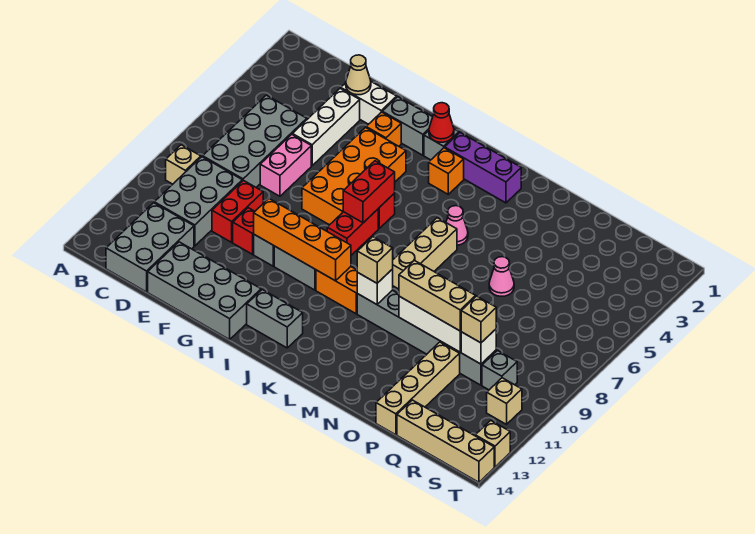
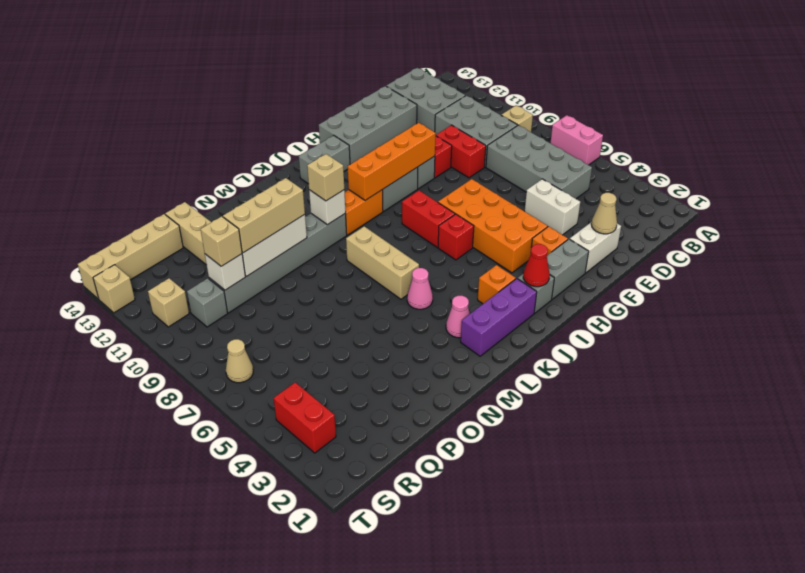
white brick E3:E5 level 1 -> white brick E4:E5 level 1
pink brick E6:E7 level 1 -> pink brick A6:A7 level 1
red brick I6:I7 level 2 -> red brick S3:S4 level 1
pink cone O6 level 1 -> pink cone L3 level 1
none -> tan cone S7 level 1

